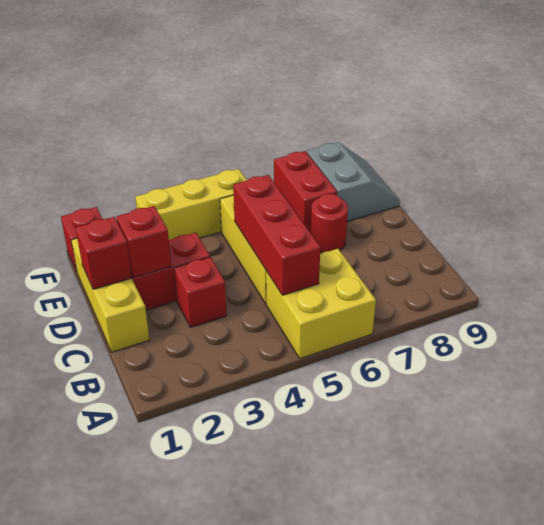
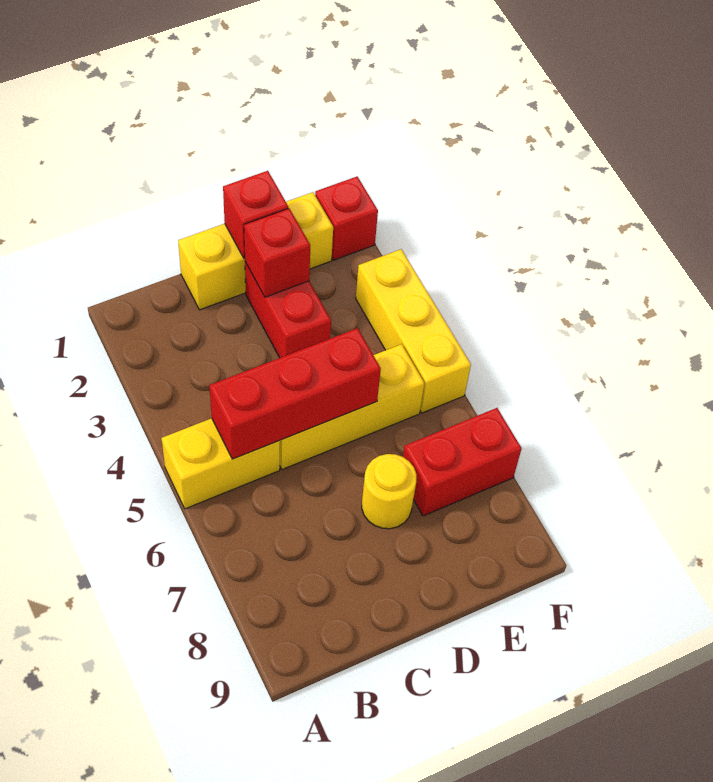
yellow brick A5:B6 level 1 -> yellow brick A5:B5 level 1
red brick C3 level 1 -> none
red round brick D7 level 1 -> yellow round brick D7 level 1
grey slope E8:F9 level 1 top 8 -> none

